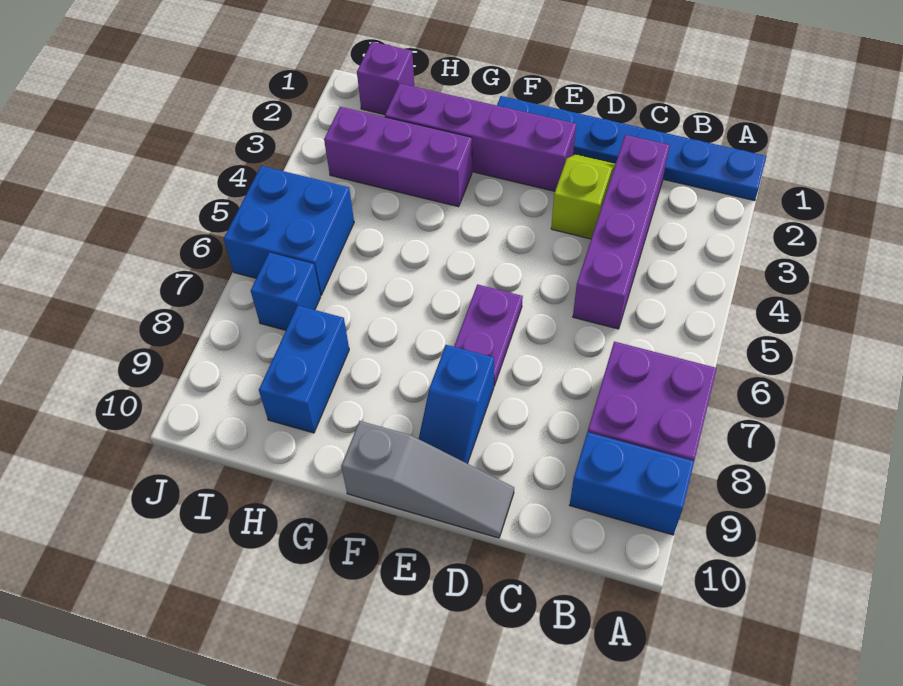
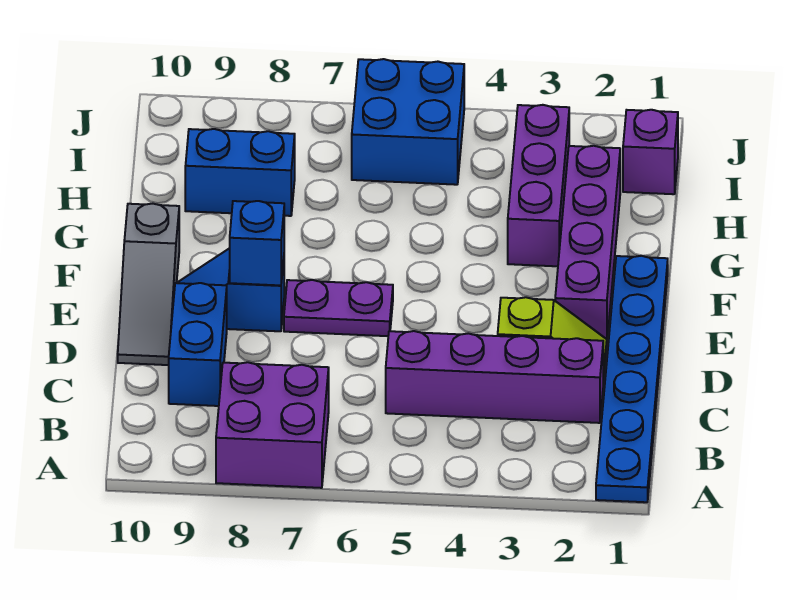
blue brick A9:B9 level 1 -> blue brick C9:D9 level 1
blue brick I7 level 1 -> blue brick E8 level 2

